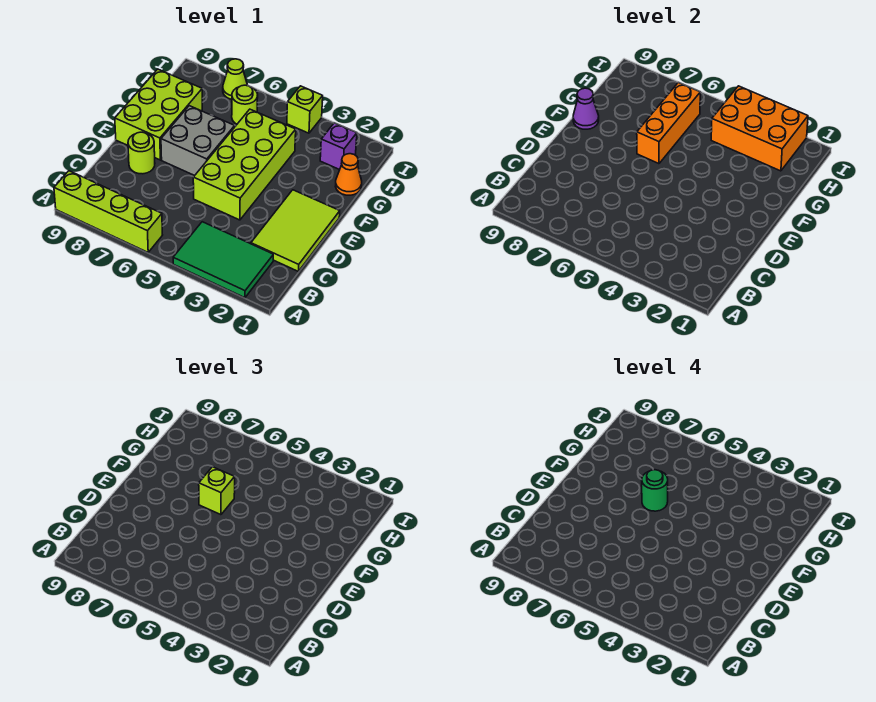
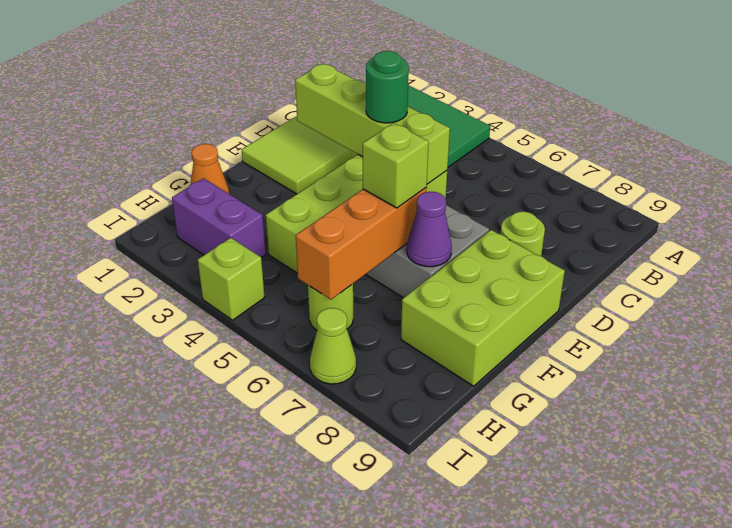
lime brick A6:A9 level 1 -> lime brick D2:D5 level 2
green round brick F6 level 4 -> green round brick D4 level 3
purple cone F9 level 2 -> purple cone F7 level 2
purple brick H2 level 1 -> purple brick H2:H3 level 1
orange brick H2:I4 level 2 -> none

